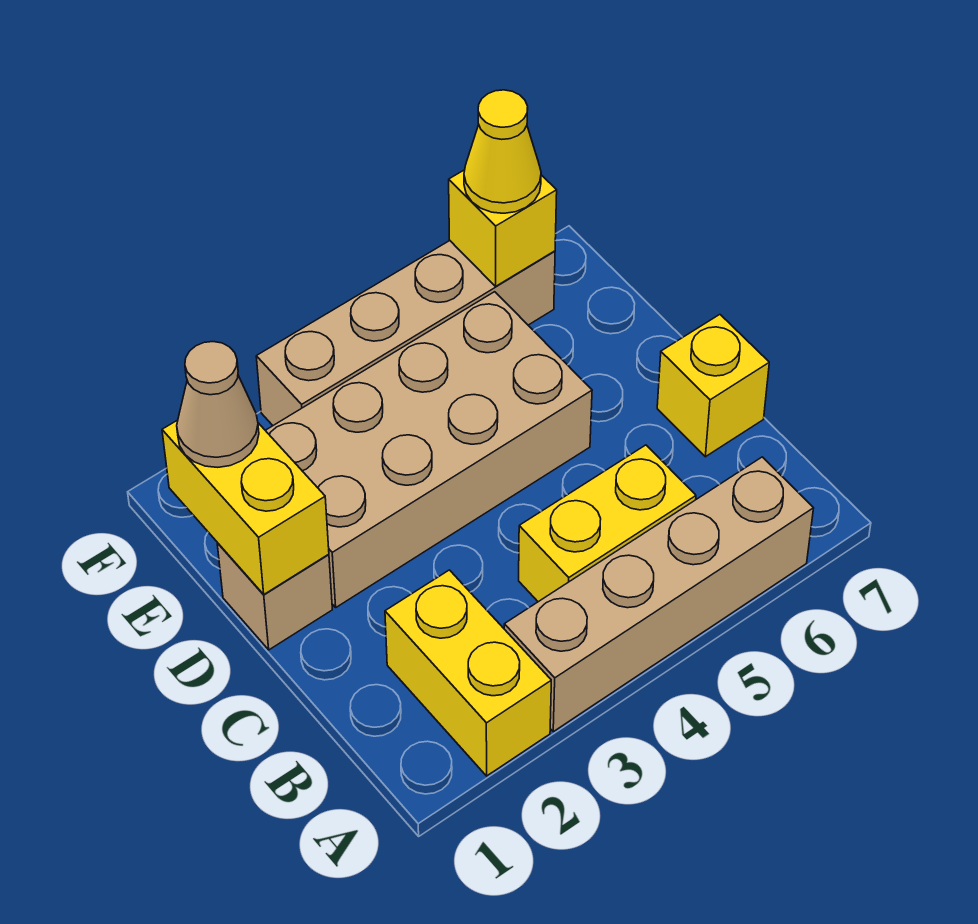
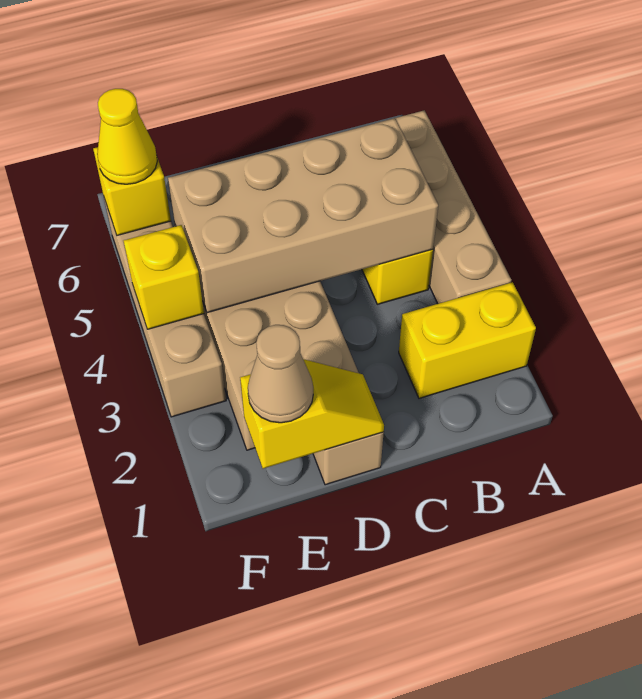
none -> tan brick B4:E5 level 2
yellow brick C7 level 1 -> yellow brick F4 level 2
yellow brick D1:E1 level 2 -> yellow slope D1:E1 level 2 top E

